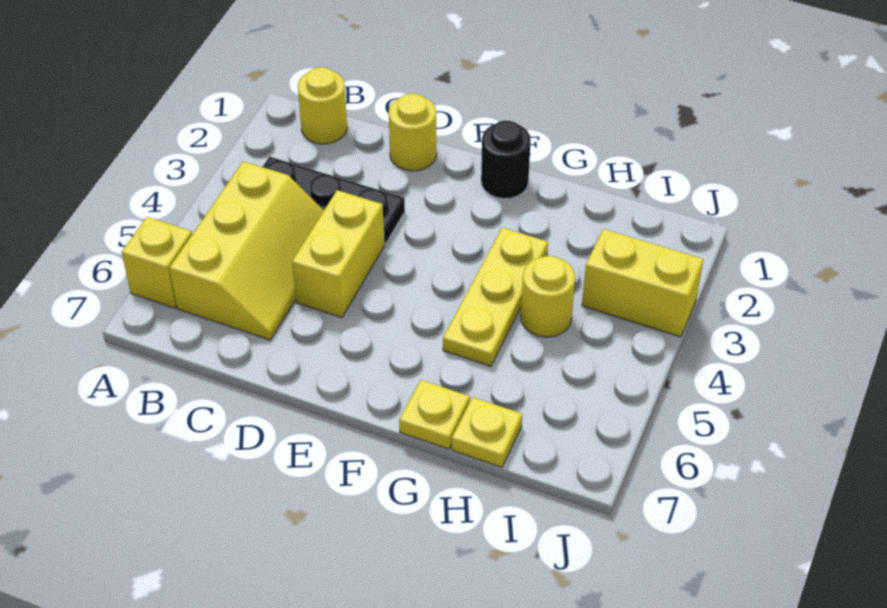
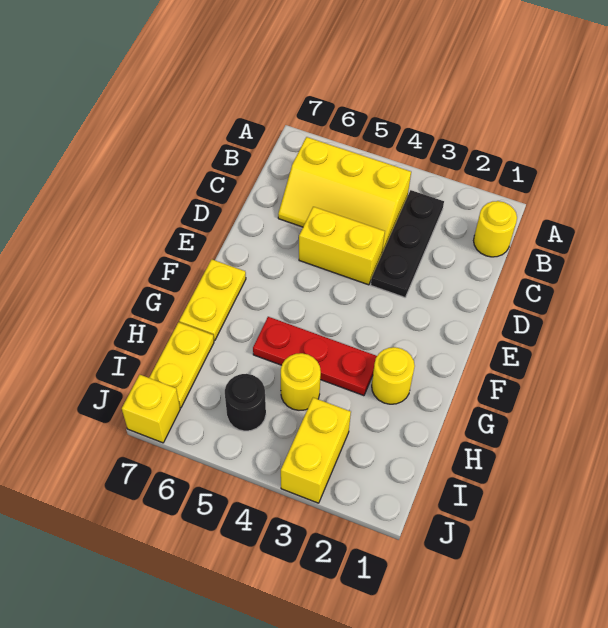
yellow brick A6 level 1 -> yellow brick J7 level 1
yellow round brick D1 level 1 -> yellow round brick G2 level 1
black round brick F1 level 1 -> black round brick I5 level 1
yellow plate G3:G5 level 1 -> red plate G3:G5 level 1
yellow plate G7 level 1 -> yellow plate F7:G7 level 1
yellow plate H7 level 1 -> yellow plate H7:I7 level 1

